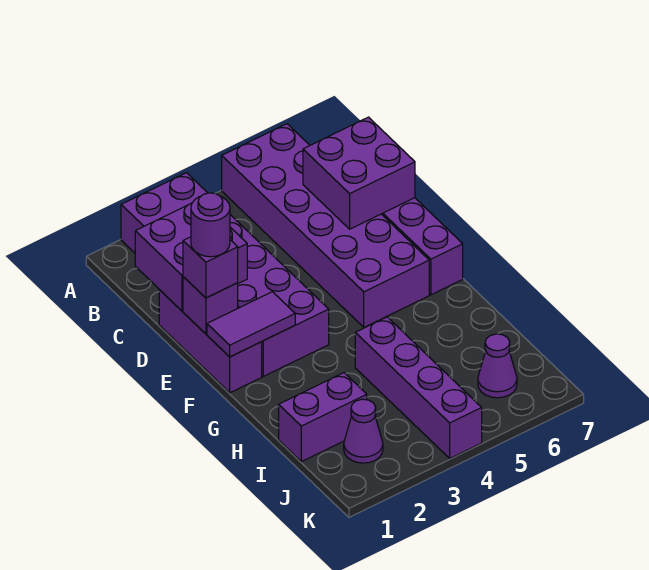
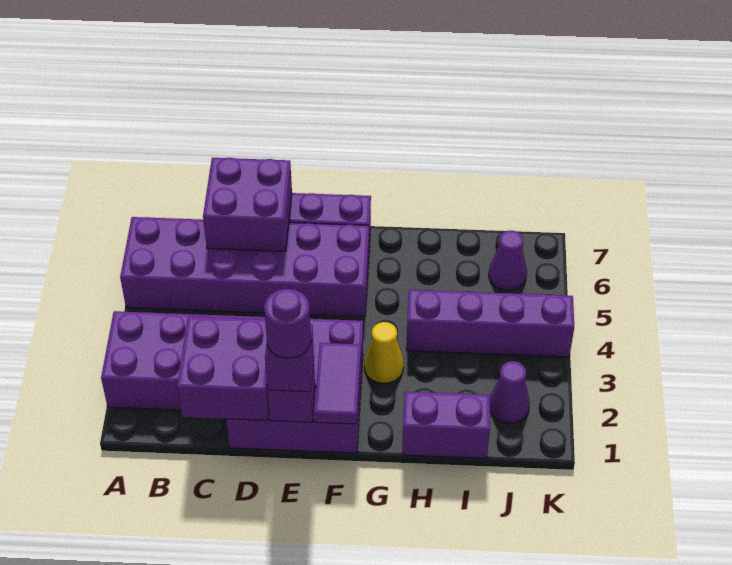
none -> yellow cone G3 level 1
purple brick I1:I2 level 1 -> purple brick H1:I1 level 1

